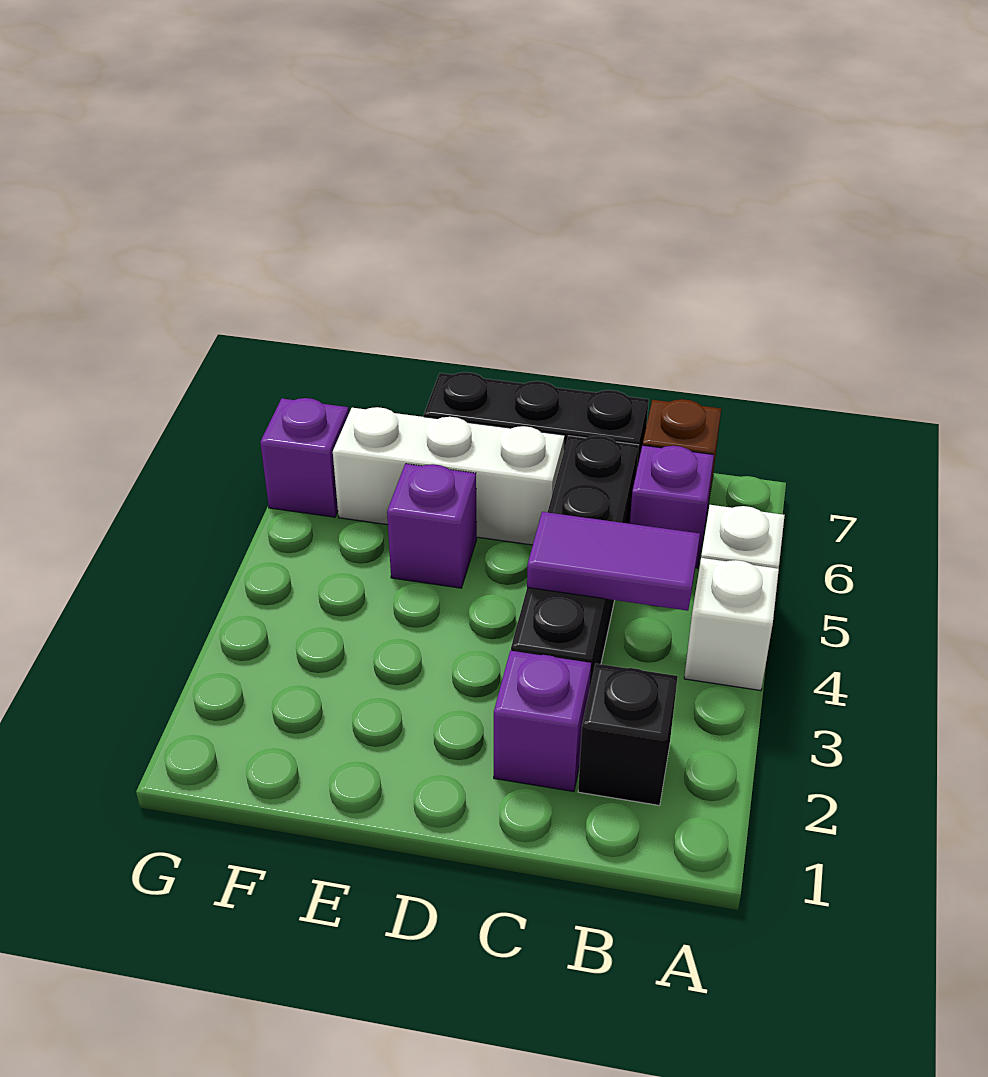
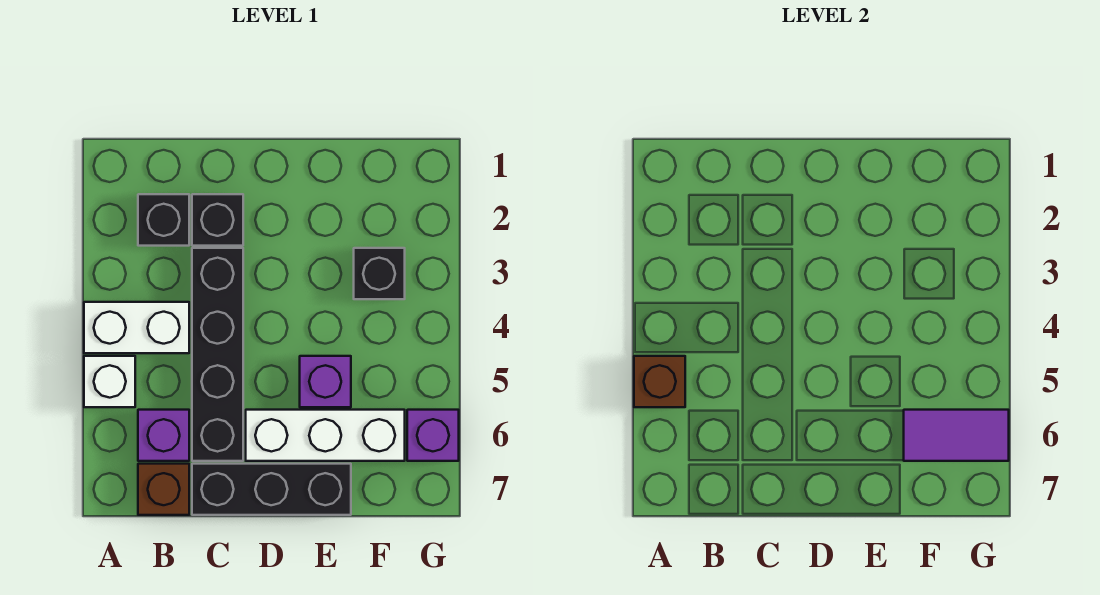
white brick A4 level 1 -> white brick A4:B4 level 1
none -> brown brick A5 level 2
purple tile B4:C4 level 2 -> purple tile F6:G6 level 2
purple brick C2 level 1 -> black brick C2 level 1
none -> black brick F3 level 1

